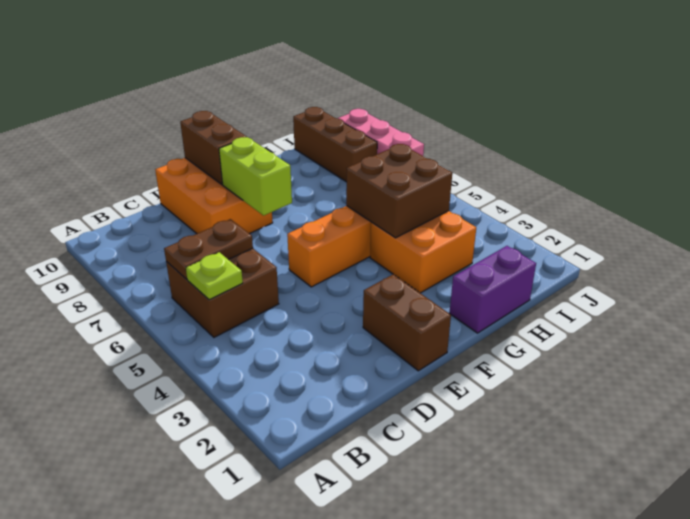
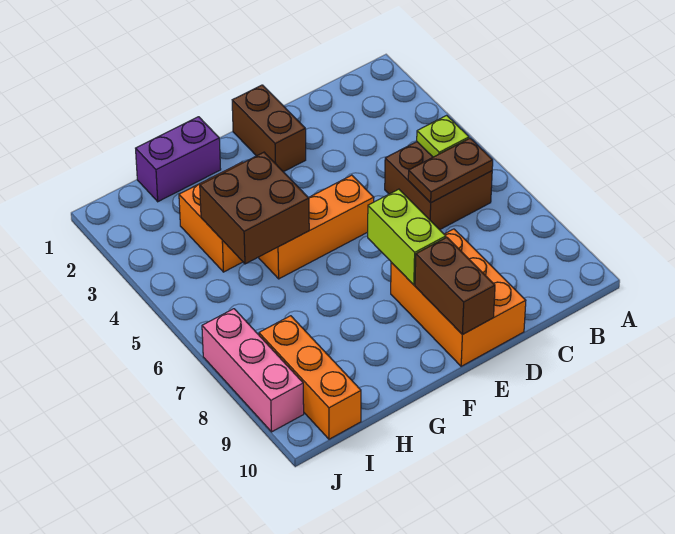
brown brick I8:I10 level 1 -> orange brick I8:I10 level 1

